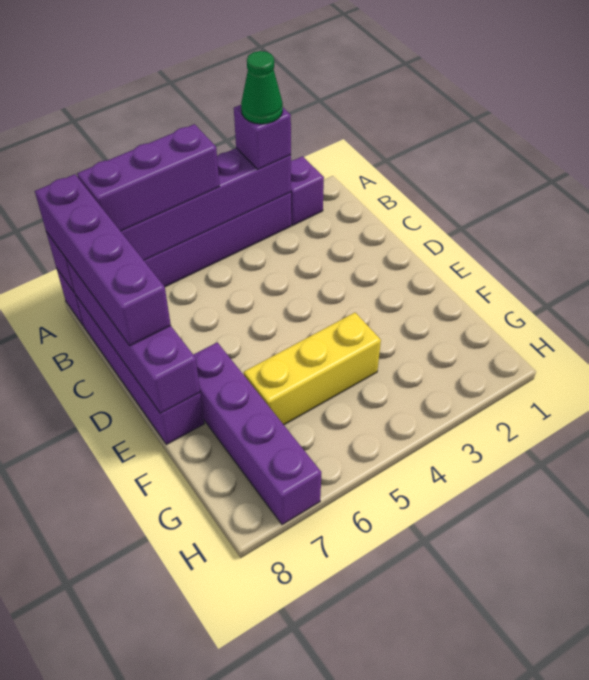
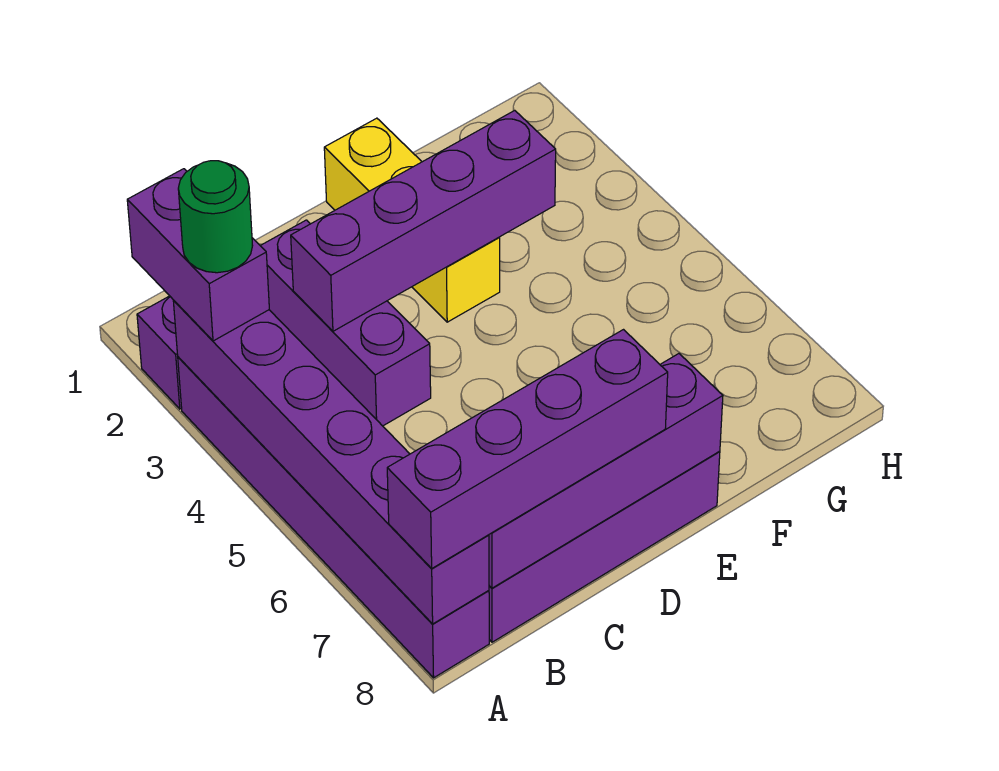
purple brick A3 level 3 -> purple brick A2:A3 level 3
green cone A3 level 4 -> green round brick A3 level 4
purple brick A5:A7 level 3 -> purple brick C2:C4 level 1
purple brick E7:H7 level 1 -> purple brick C3:F3 level 2
yellow brick F4:F6 level 1 -> yellow brick E1:E3 level 1

